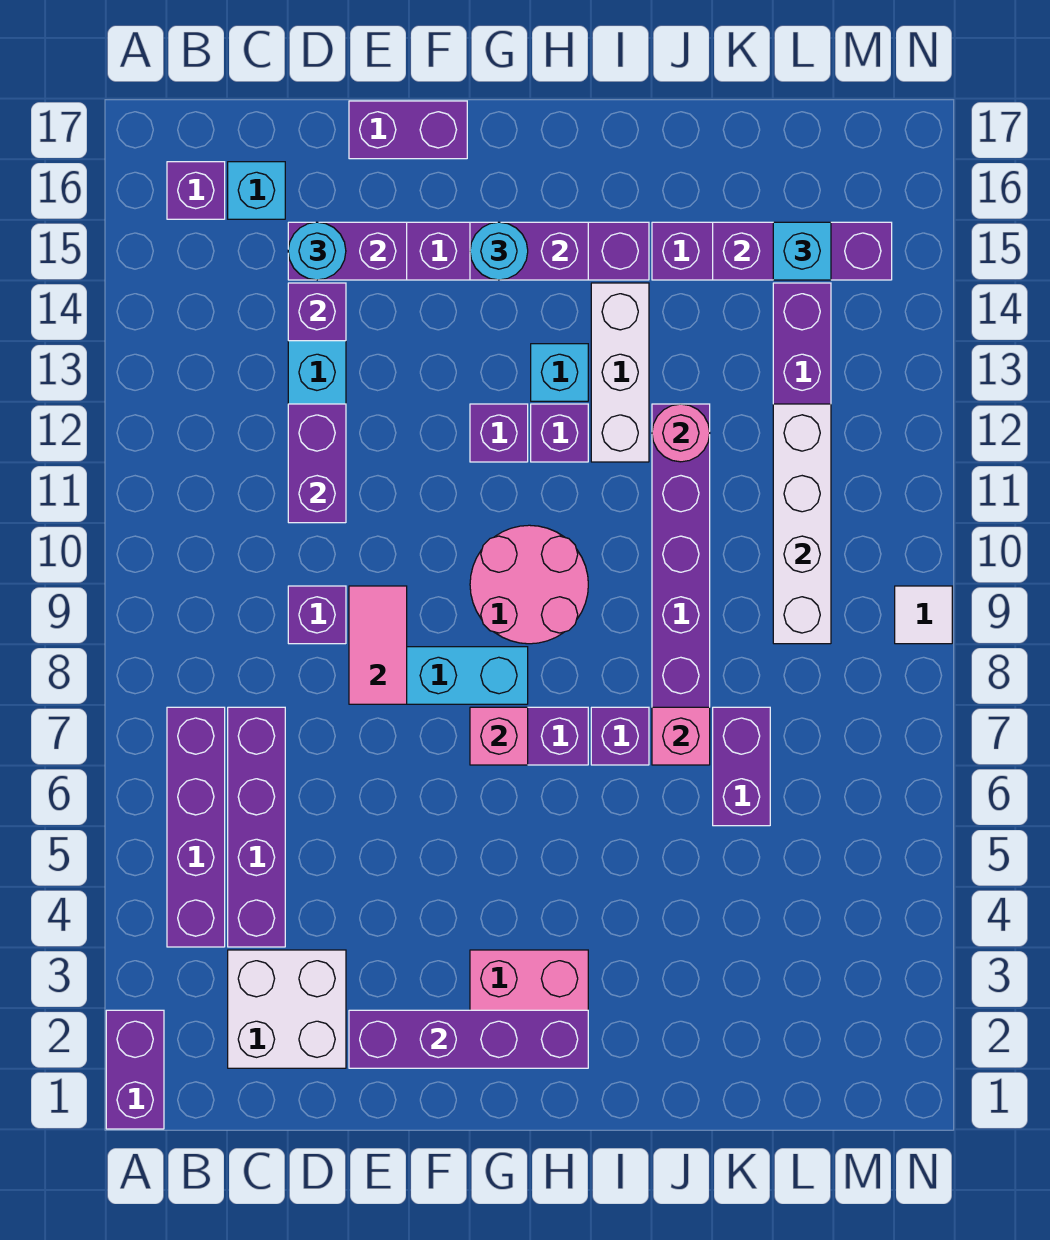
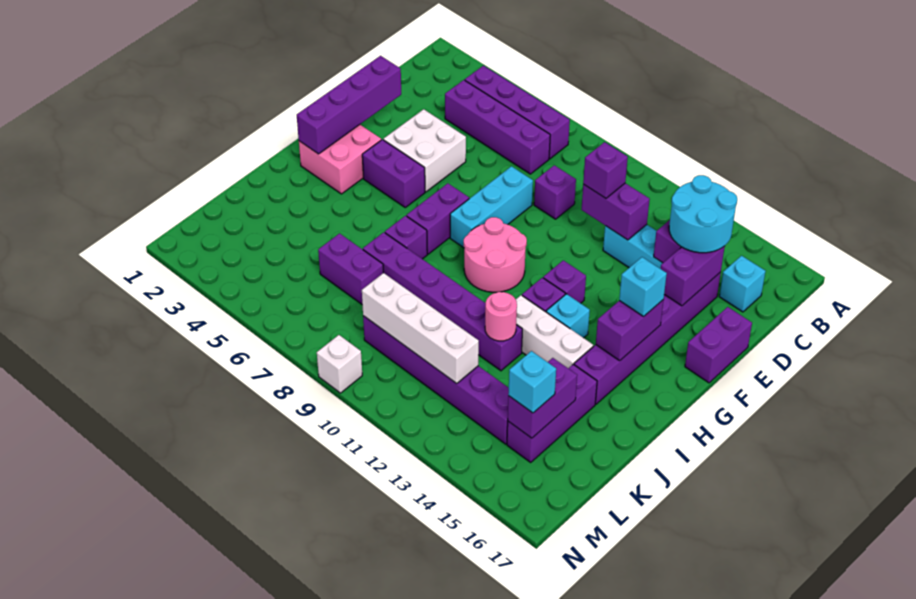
purple brick A1:A2 level 1 -> purple brick G4:G5 level 1
purple brick B16 level 1 -> purple brick D11 level 3
white brick C2:D3 level 1 -> white brick E4:F5 level 1
cyan round brick D15 level 3 -> cyan round brick C14:D15 level 3
pink tile E8:E9 level 2 -> none
pink brick G7 level 2 -> none
cyan round brick G15 level 3 -> cyan brick G15 level 3
pink brick J7 level 2 -> none
purple brick J15:M15 level 1 -> purple brick J15:L15 level 1
white tile N9 level 1 -> white brick N9 level 1

